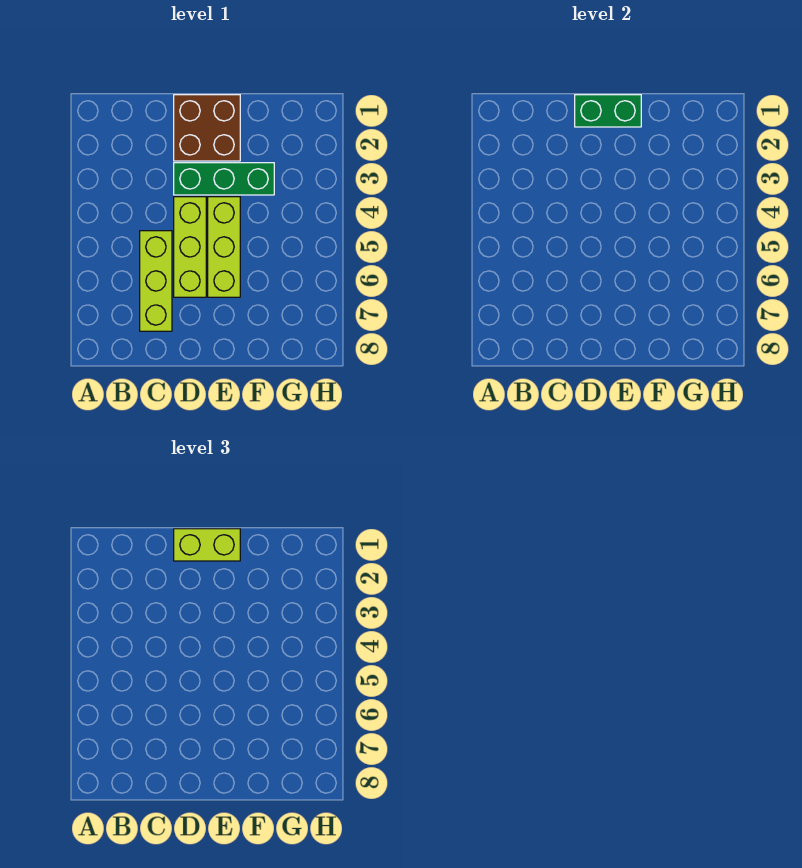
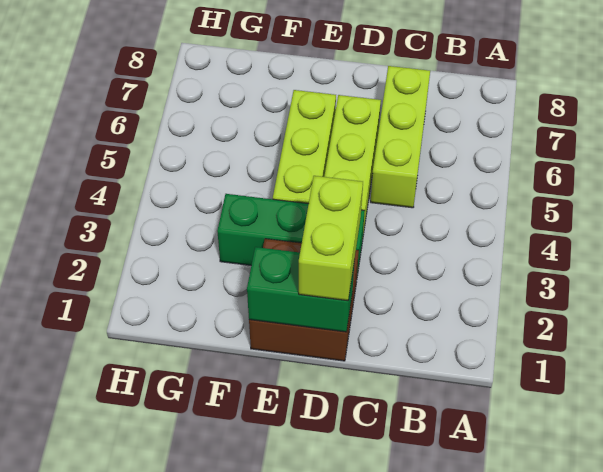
lime brick D1:E1 level 3 -> lime brick D1:D2 level 3

